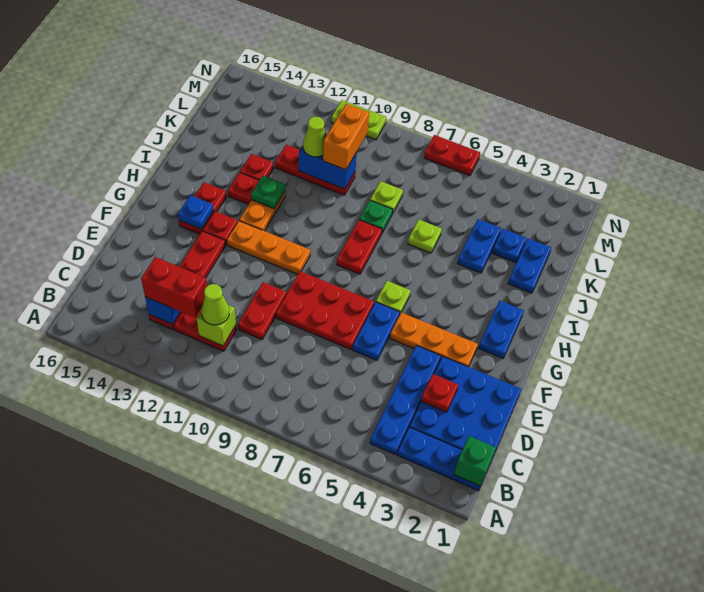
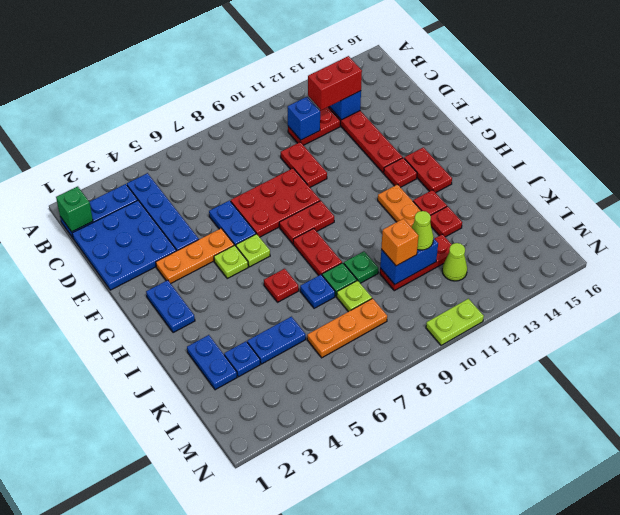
lime brick C11 level 2 -> blue brick C11 level 2
lime cone C11 level 3 -> lime cone L12 level 1
red plate D3 level 2 -> red plate I6 level 1
orange plate G10:G12 level 1 -> orange plate L6:L8 level 1
blue plate G14 level 2 -> blue plate J7 level 1
green plate I12 level 2 -> green plate J9 level 1
blue plate J4:K4 level 1 -> blue plate K4:K5 level 1
lime plate J6 level 1 -> lime plate G5 level 1
orange brick K10:L10 level 3 -> orange brick K10 level 3
red plate N6:N7 level 1 -> red plate G8:G9 level 1

